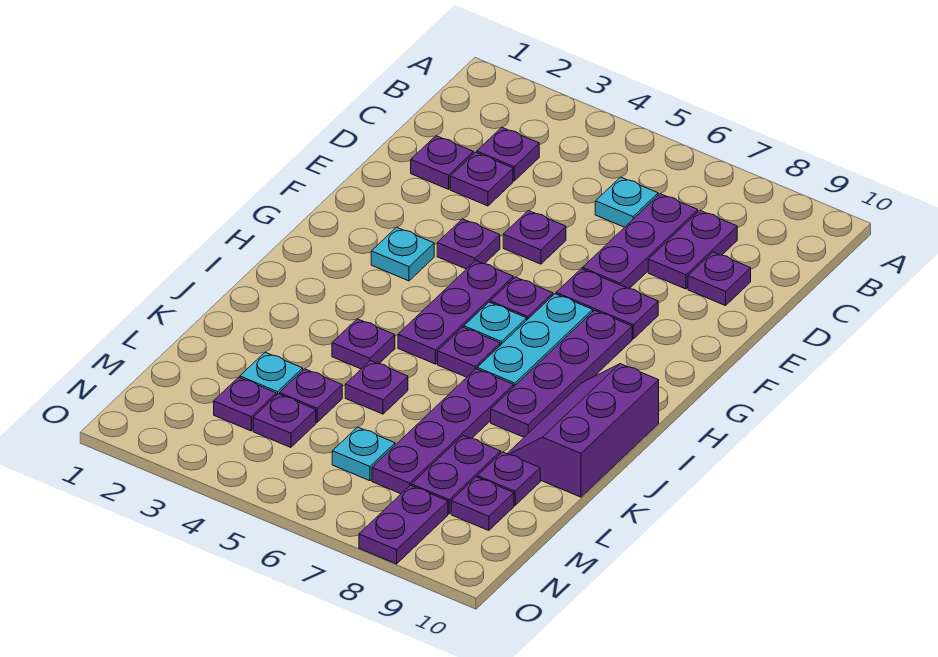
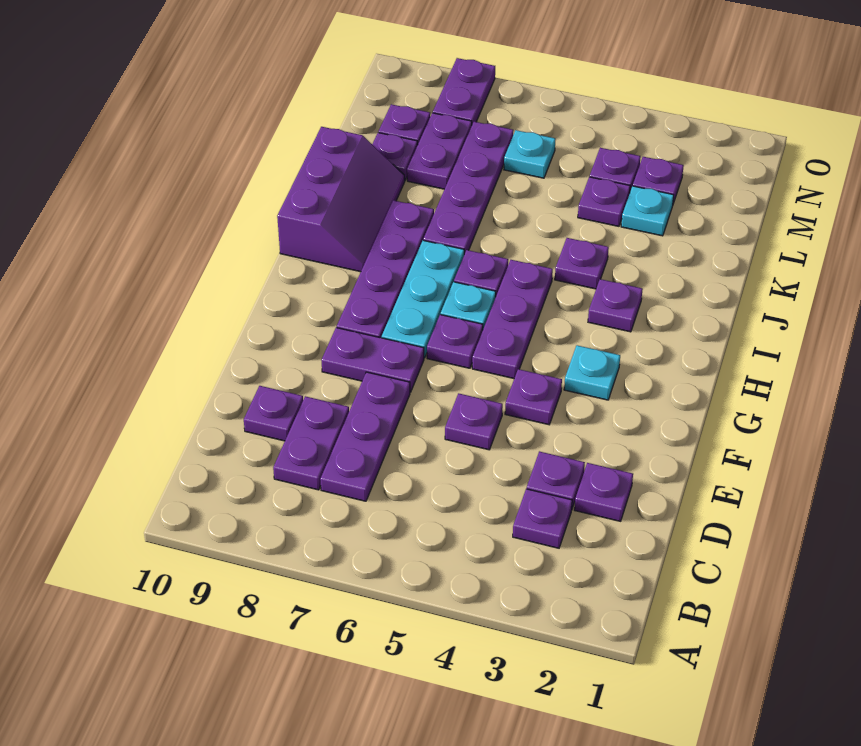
cyan plate C6 level 1 -> none
purple plate K5 level 1 -> purple plate I3 level 1

